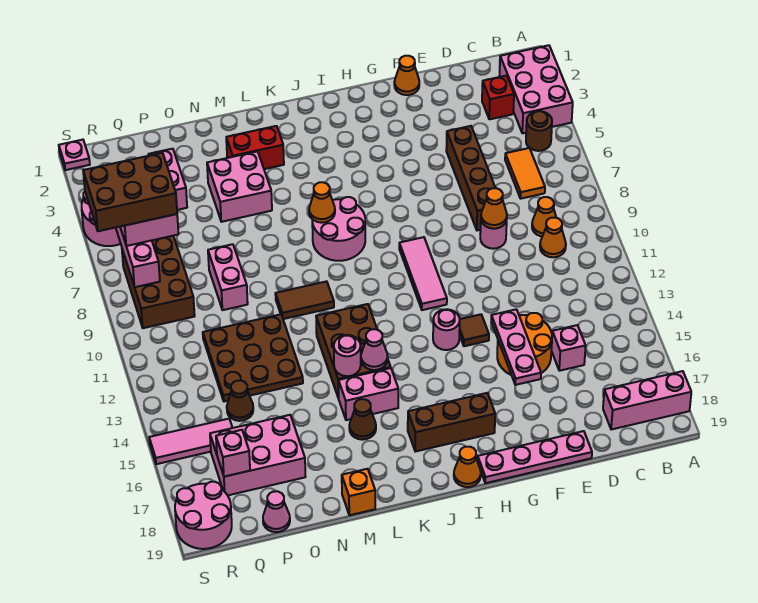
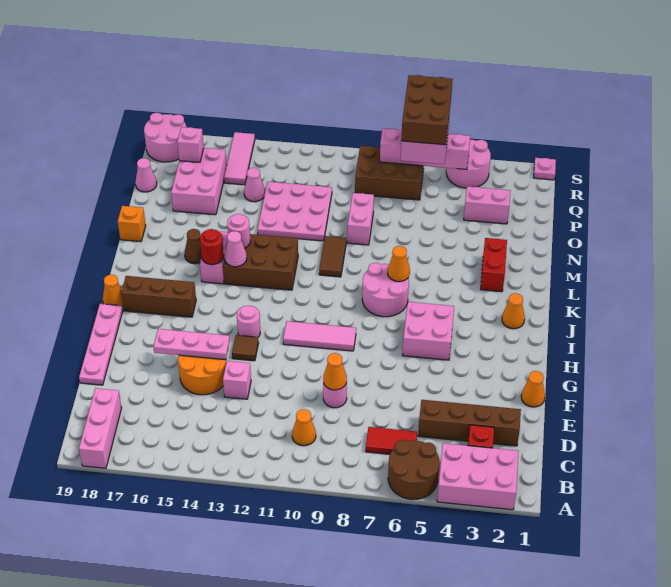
brown round brick B5 level 1 -> brown round brick A5:B6 level 1
orange tile C6:C7 level 1 -> red tile C6:C7 level 1
orange cone C9 level 1 -> orange cone J2 level 1
pink brick D15 level 1 -> pink brick E13 level 1
brown brick E5:E8 level 1 -> brown brick D2:D5 level 1
brown brick H17:J17 level 1 -> brown brick I16:I18 level 1
none -> red round brick K15 level 2
pink brick M4:N5 level 1 -> pink brick H5:I6 level 1
brown plate N11:P13 level 1 -> pink plate N11:P13 level 1
pink brick O8:O9 level 1 -> pink brick N9:O9 level 1
brown cone P14 level 1 -> pink cone P14 level 1

